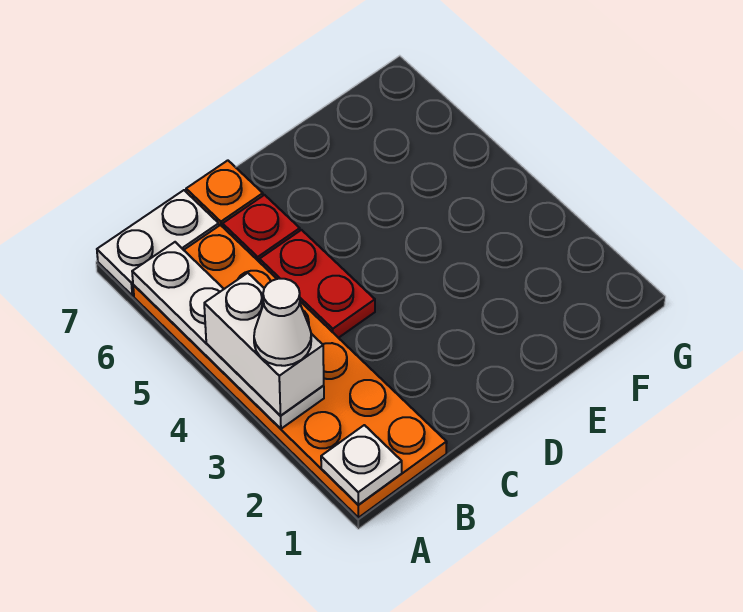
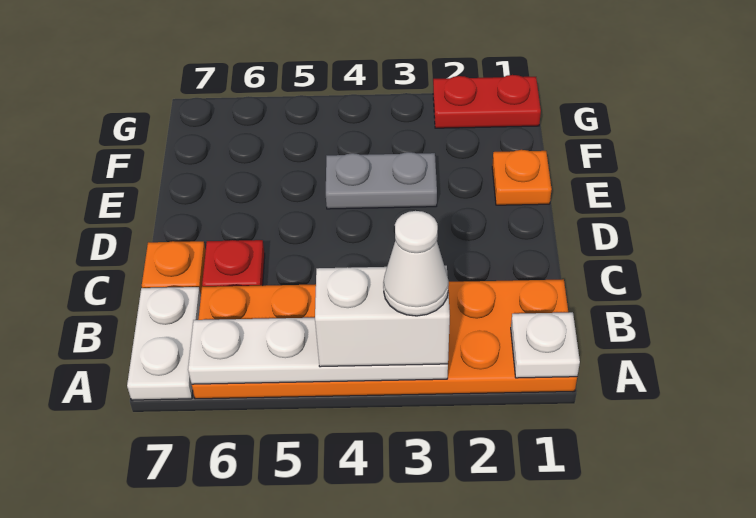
red plate C4:C5 level 1 -> red plate G1:G2 level 1
none -> orange plate E1 level 1
none -> grey plate E3:E4 level 1

